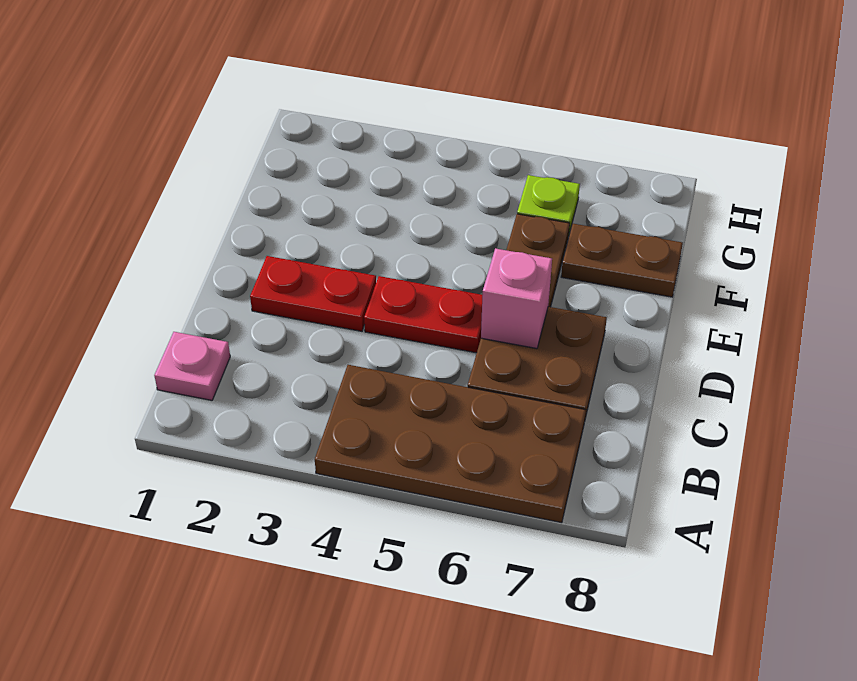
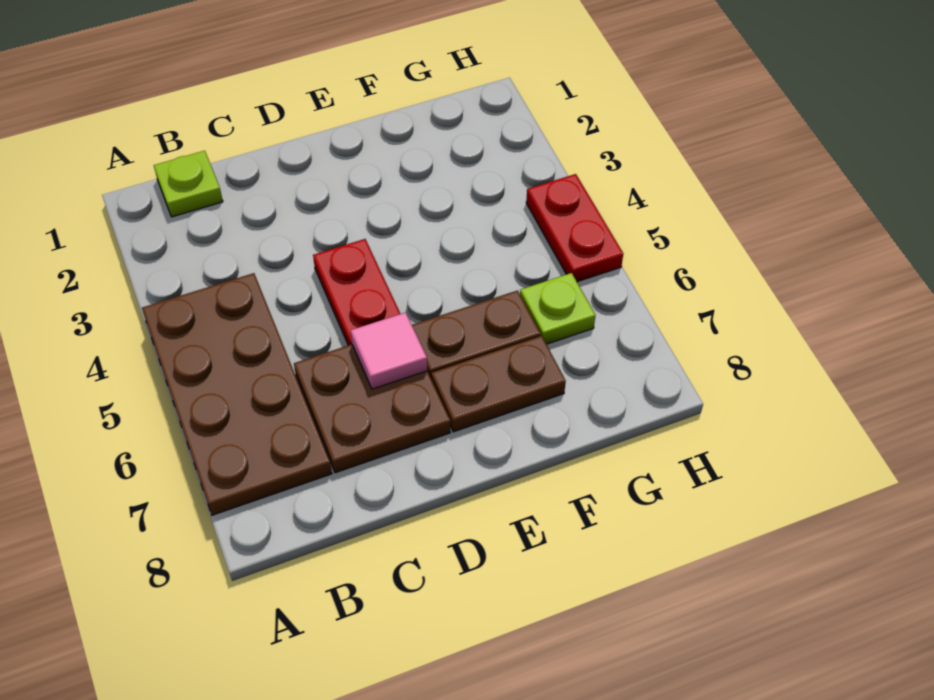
pink plate B1 level 1 -> lime plate B1 level 1
red plate D2:D3 level 1 -> red plate H4:H5 level 1
pink brick D6 level 2 -> pink tile D6 level 2
brown plate F7:F8 level 1 -> brown plate E7:F7 level 1

